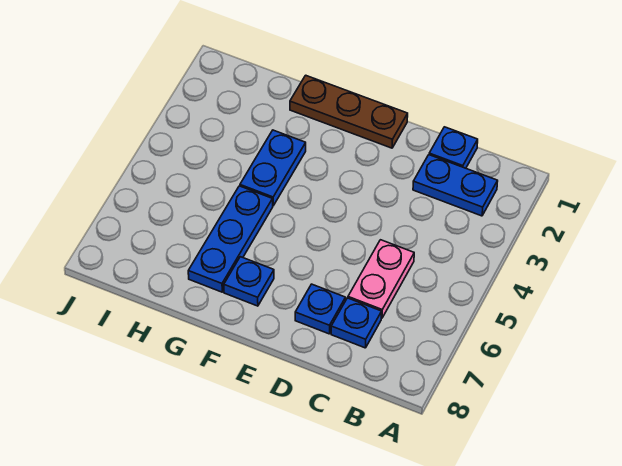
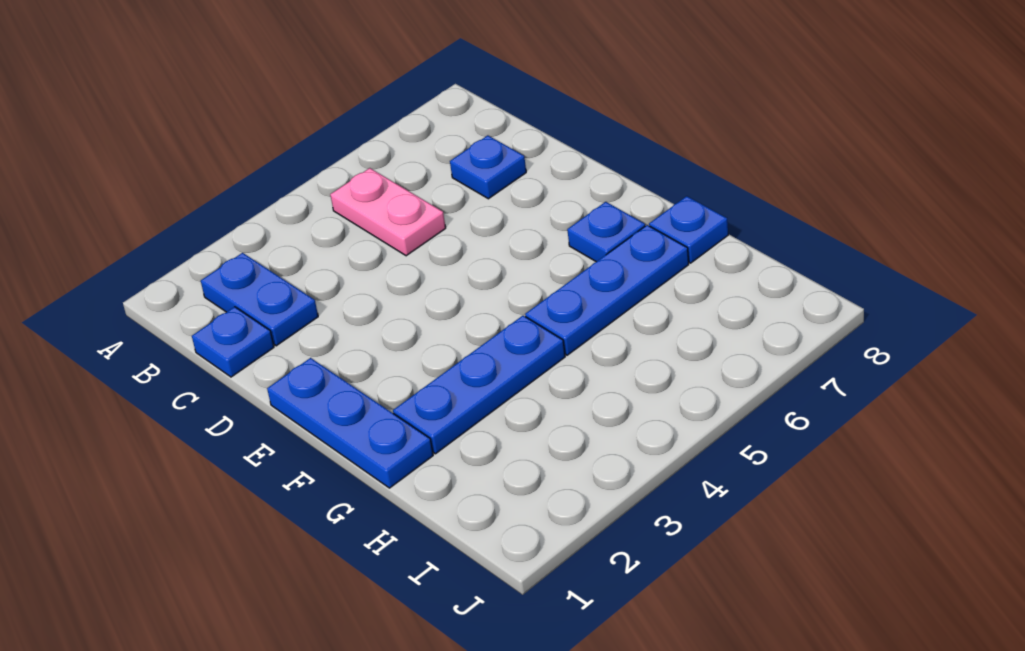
pink plate C5:C6 level 1 -> pink plate B5:C5 level 1
blue plate D7 level 1 -> blue plate G8 level 1
brown plate E1:G1 level 1 -> blue plate E1:G1 level 1
blue plate G3:G4 level 1 -> blue plate G2:G4 level 1

